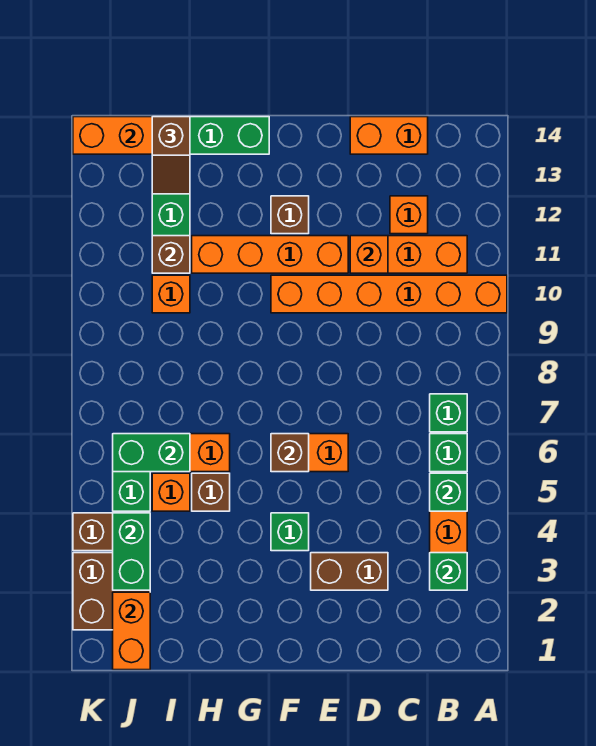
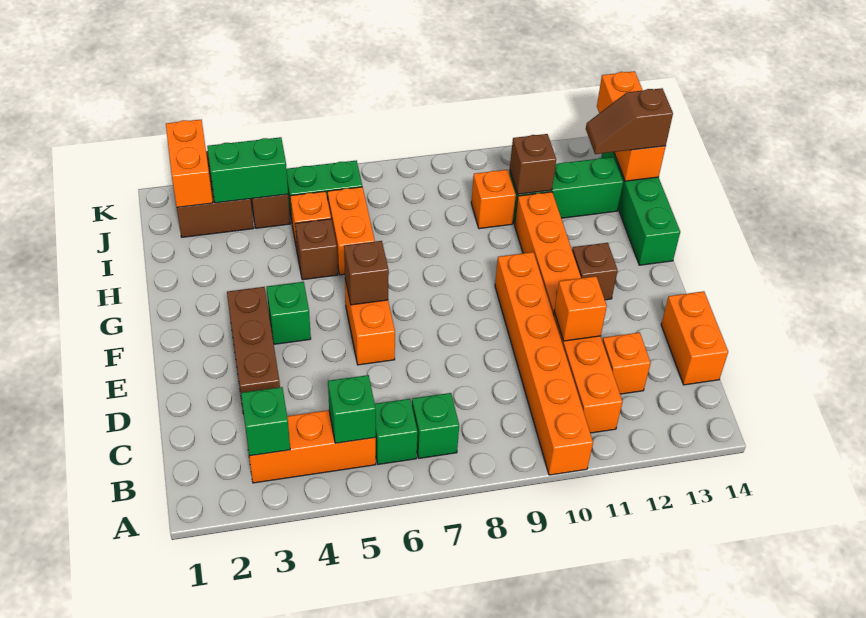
brown brick D3:E3 level 1 -> brown brick D3:F3 level 1
green brick I6:J6 level 2 -> none
orange brick J1:J2 level 2 -> orange brick J2:K2 level 2

